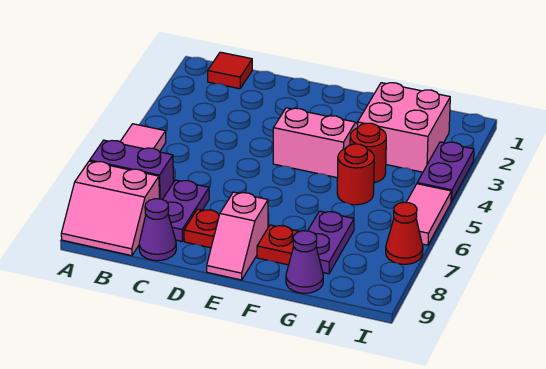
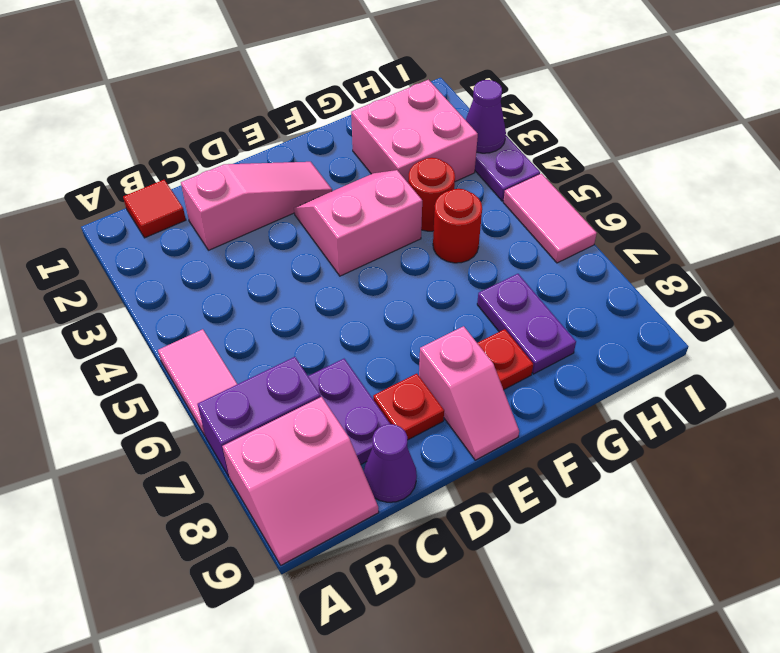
none -> pink slope C2:E2 level 1 top C
purple cone G9 level 1 -> purple cone I3 level 2
red cone I7 level 1 -> none

